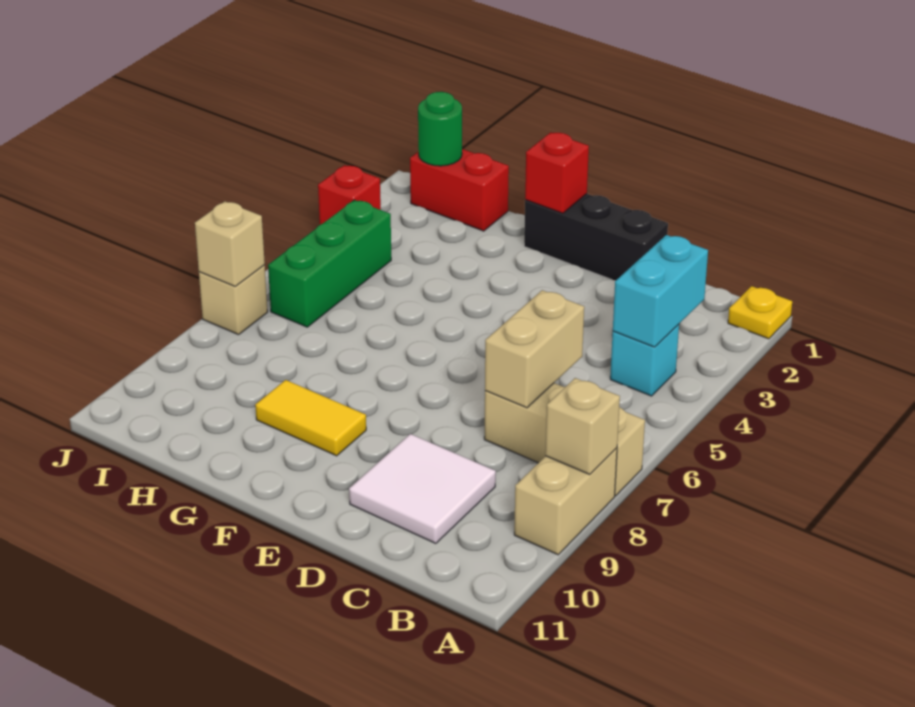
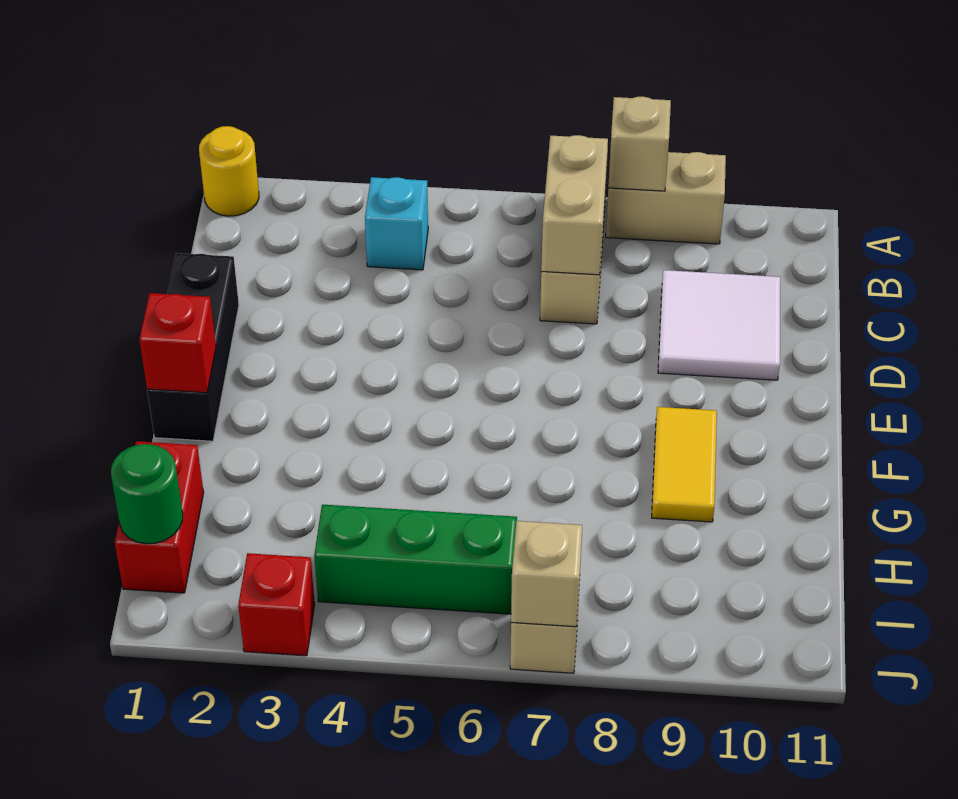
yellow plate A1 level 1 -> yellow round brick A1 level 1
cyan brick B3:B4 level 2 -> none
tan brick C6:C7 level 2 -> tan brick B7:C7 level 2

